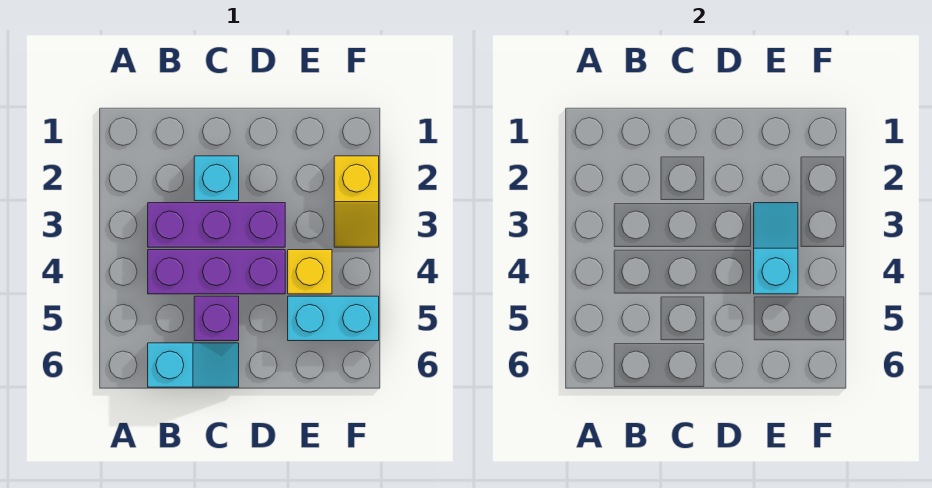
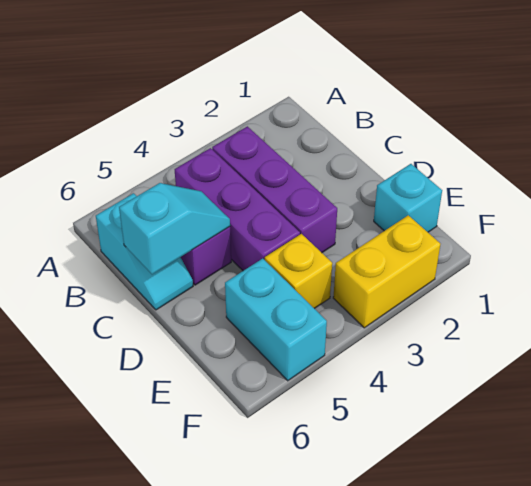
cyan brick C2 level 1 -> cyan brick E1 level 1
cyan slope E3:E4 level 2 top 4 -> cyan slope C5:C6 level 2 top 6
yellow slope F2:F3 level 1 top 2 -> yellow brick F2:F3 level 1

